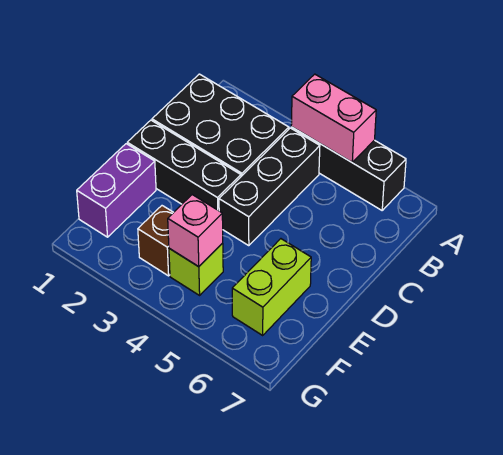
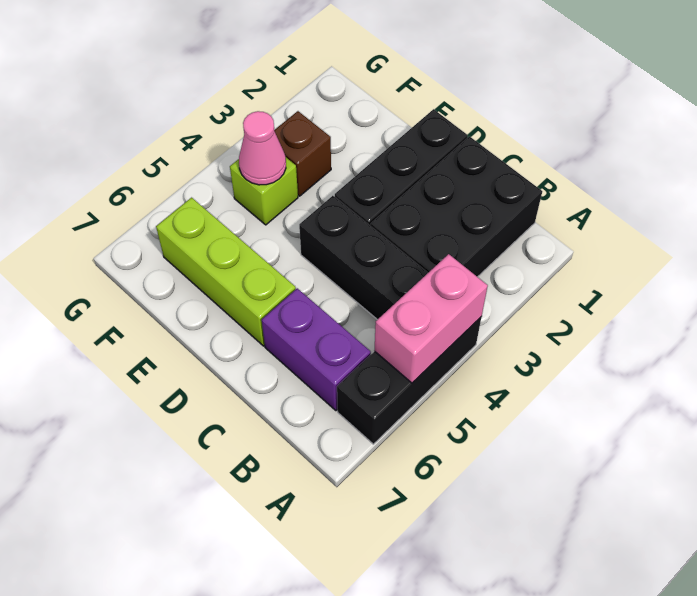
purple brick E1:F1 level 1 -> purple brick B6:C6 level 1
lime brick E6:F6 level 1 -> lime brick D6:F6 level 1
pink brick F4 level 2 -> pink cone F4 level 2

